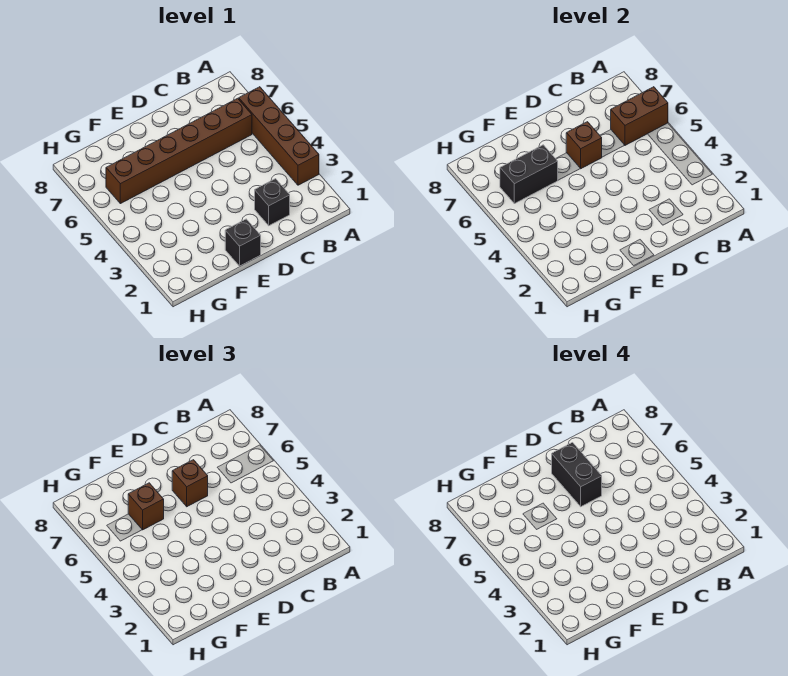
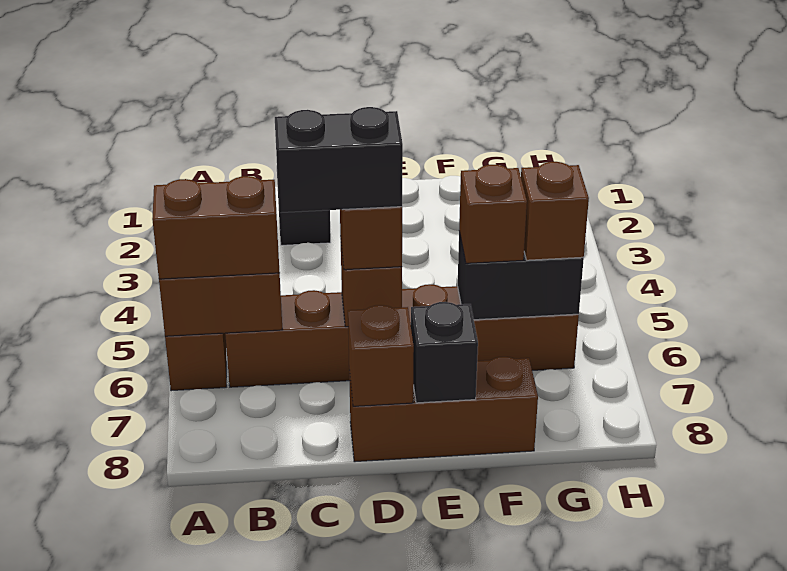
none -> brown brick A6:B6 level 3
black brick D6:D7 level 4 -> black brick C6:D6 level 4
none -> brown brick D8:F8 level 1
none -> brown brick D8 level 2
black brick E1 level 1 -> black brick E8 level 2
none -> brown brick G6 level 3

